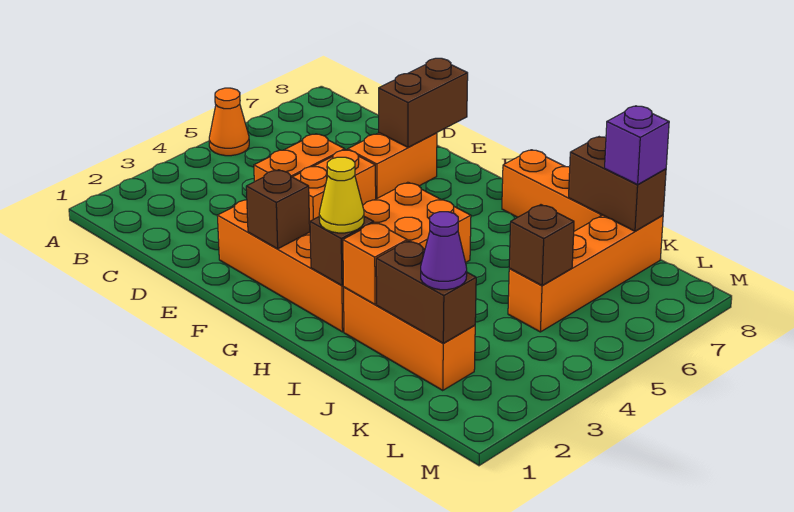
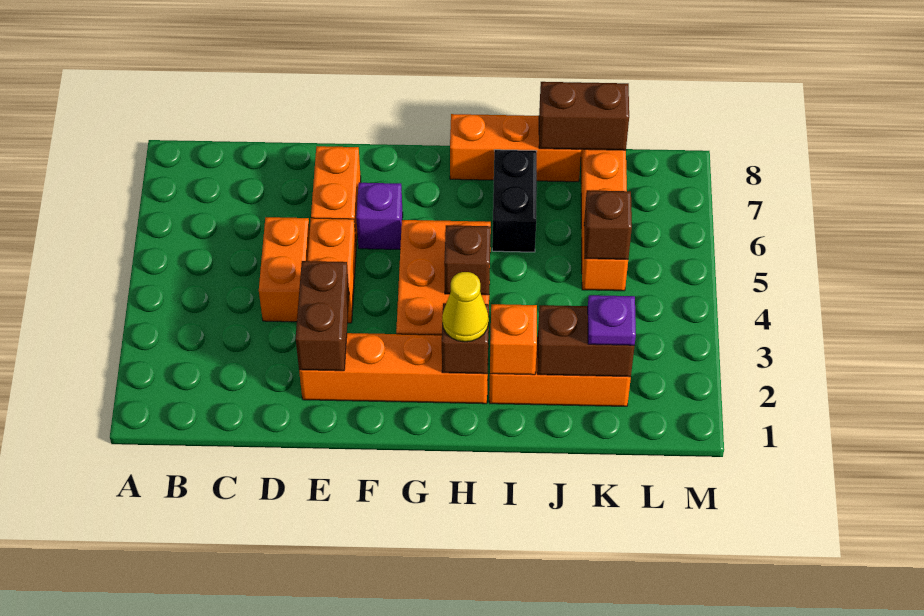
orange cone A5 level 1 -> none
brown brick E7:E8 level 2 -> brown brick E2:E3 level 2
brown brick F2 level 2 -> brown brick H4 level 2
none -> black brick I6:I7 level 1
purple cone K2 level 3 -> purple plate K2 level 3
purple brick K8 level 3 -> purple brick F6 level 1

